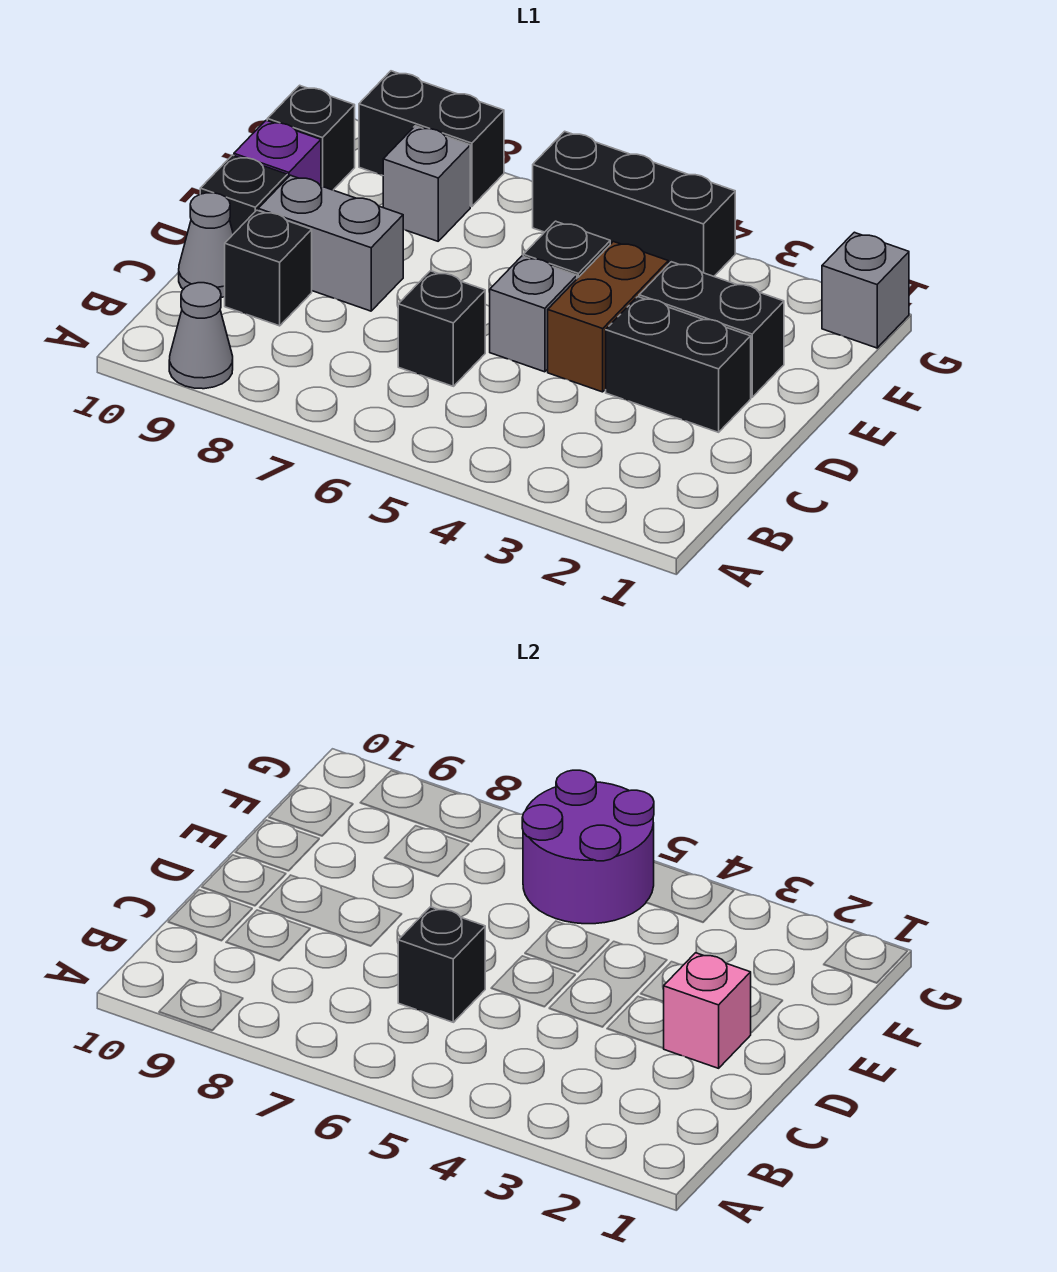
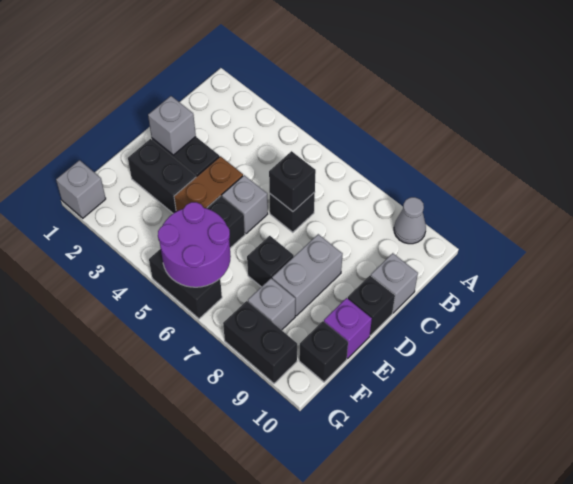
black brick C9 level 1 -> black brick E7 level 1
grey cone C10 level 1 -> grey brick C10 level 1
pink brick D2 level 2 -> grey brick D2 level 2
grey brick D8:D9 level 1 -> grey brick D8:E8 level 1
black brick G4:G6 level 1 -> black brick G5:G6 level 1

